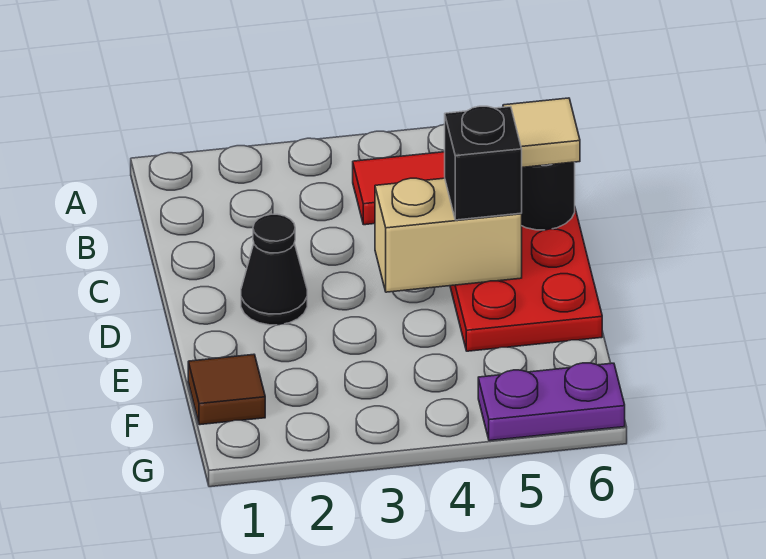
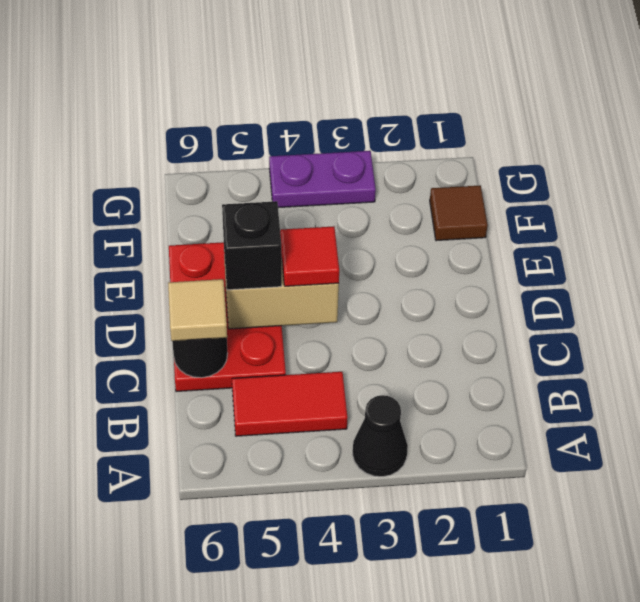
black cone D2 level 1 -> black cone A3 level 1
none -> red tile D4 level 3
purple plate G5:G6 level 1 -> purple plate G3:G4 level 1

